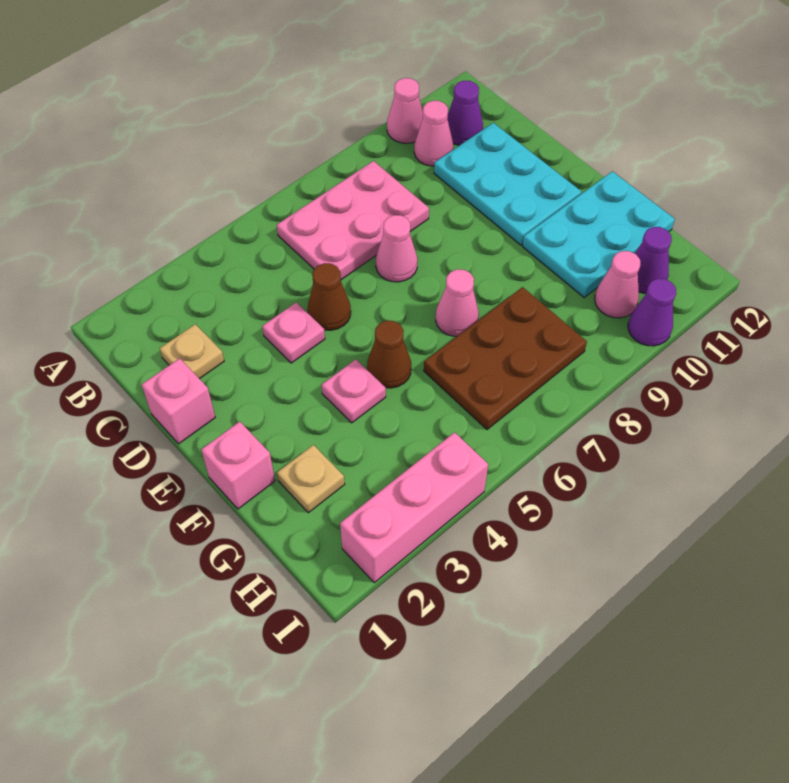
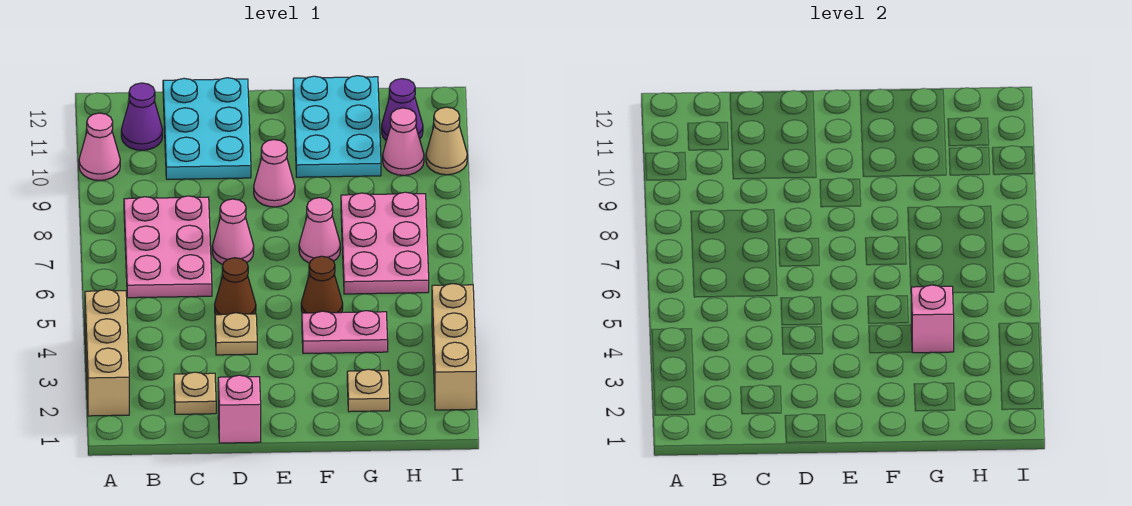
none -> tan brick A2:A4 level 1
pink cone B10 level 1 -> pink cone E9 level 1
cyan plate C10:E11 level 1 -> cyan plate C10:D12 level 1
pink plate D4 level 1 -> tan plate D4 level 1
pink brick F1 level 1 -> pink brick G4 level 2
pink plate F4 level 1 -> pink plate F4:G4 level 1
brown plate G6:H8 level 1 -> pink plate G6:H8 level 1
pink brick I2:I4 level 1 -> tan brick I2:I4 level 1
purple cone I10 level 1 -> tan cone I10 level 1

